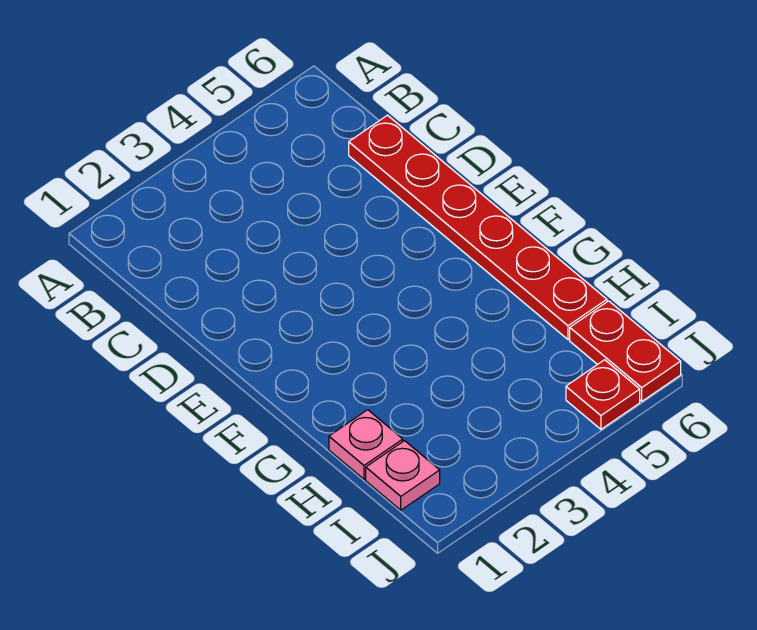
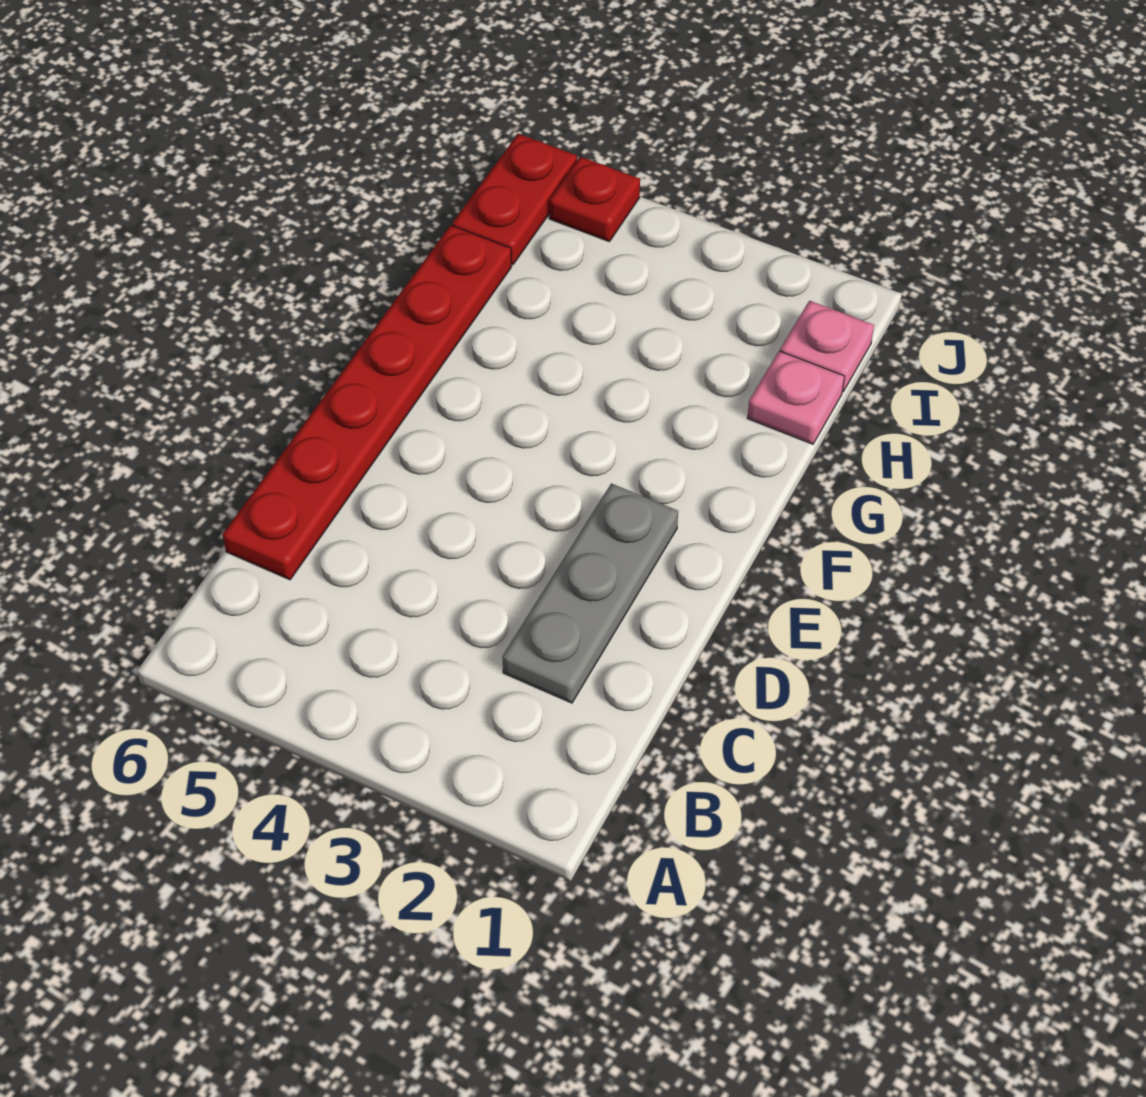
none -> grey plate C2:E2 level 1

